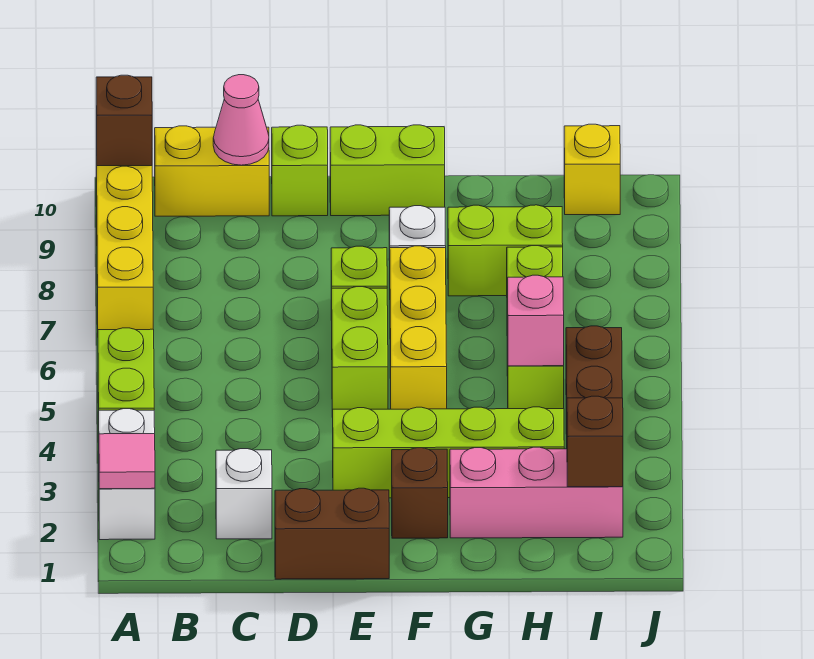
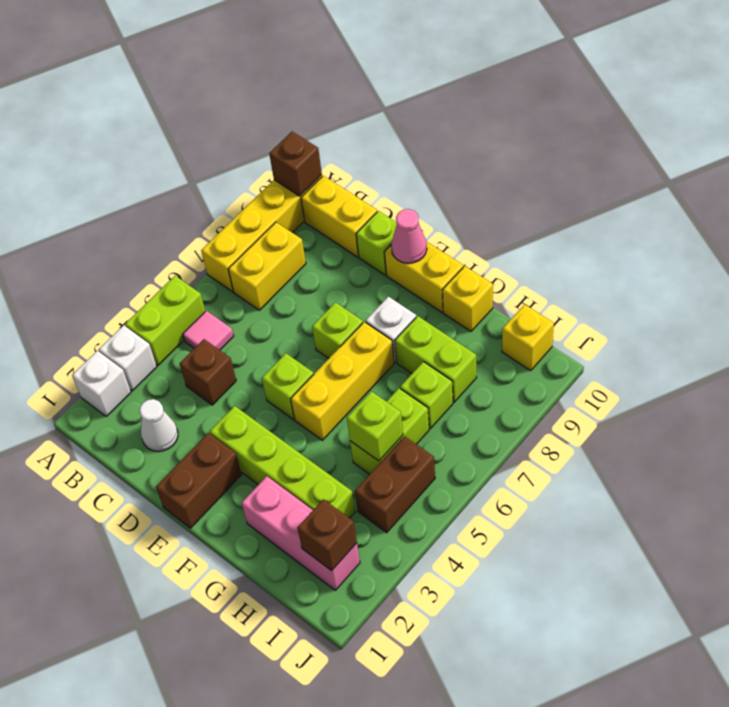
pink tile A2 level 2 -> pink tile B5 level 1
none -> yellow brick B7:B8 level 1
white brick C2 level 1 -> white cone C2 level 1
pink cone C10 level 2 -> pink cone E10 level 2
brown brick D1:E1 level 1 -> brown brick E1:E2 level 1
lime brick E5:E6 level 1 -> lime brick E5 level 1
lime brick E10:F10 level 1 -> yellow brick E10:F10 level 1
brown brick F2 level 1 -> brown brick C4 level 1
none -> yellow brick G10 level 1
pink brick H5 level 2 -> lime brick H5 level 2

